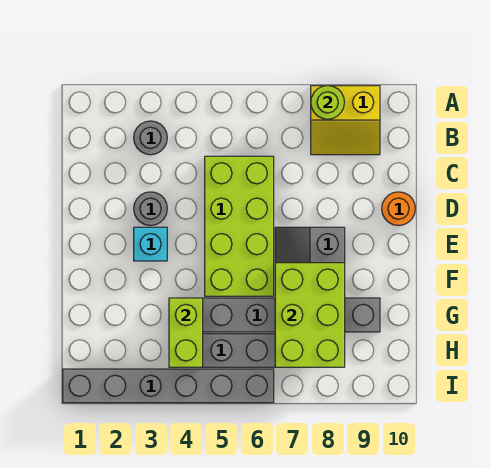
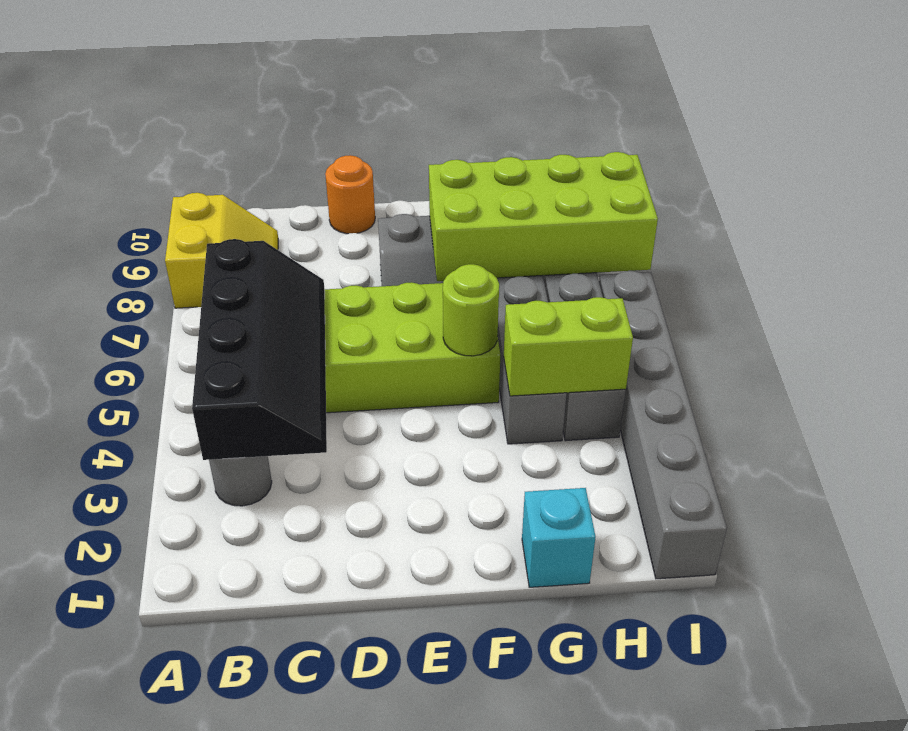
lime round brick A8 level 2 -> lime round brick F5 level 2
none -> black slope B3:C6 level 2 top B
grey round brick D3 level 1 -> none
cyan brick E3 level 1 -> cyan brick G1 level 1
lime brick F7:H8 level 2 -> lime brick F7:I8 level 2

